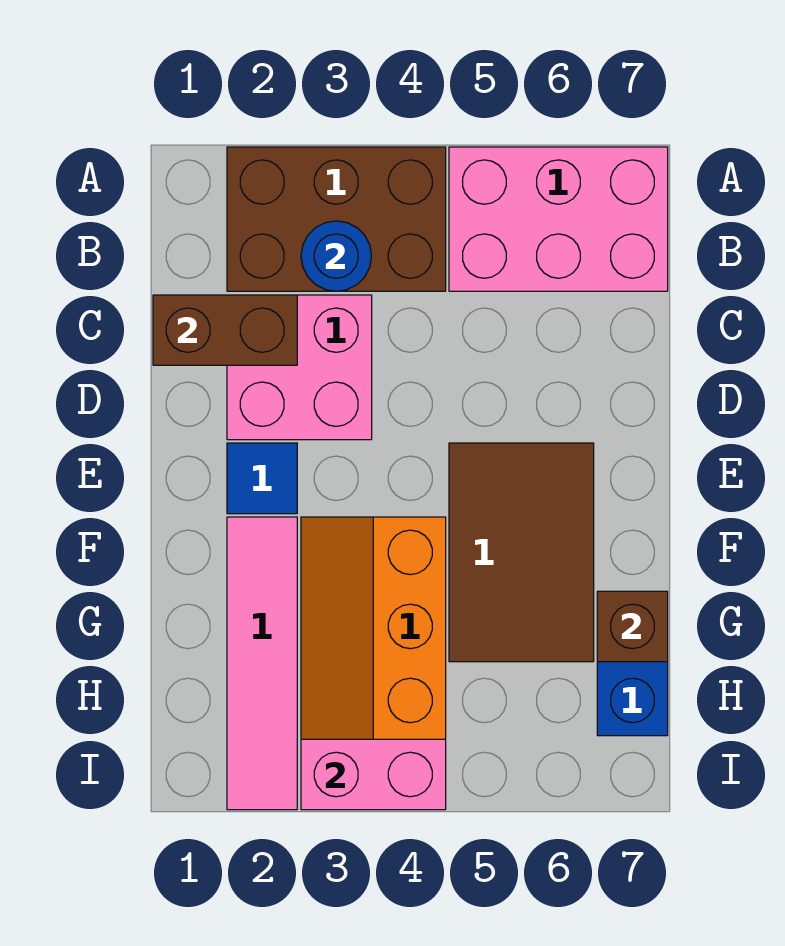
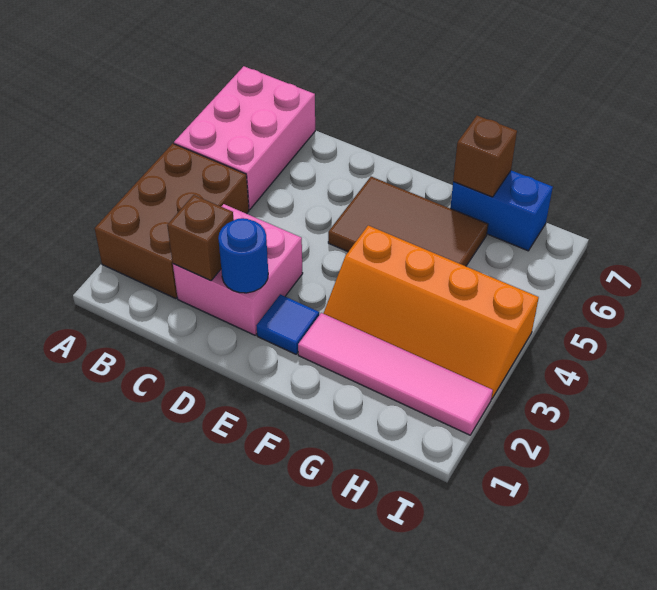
blue round brick B3 level 2 -> blue round brick D2 level 2
brown brick C1:C2 level 2 -> brown brick C2 level 2
pink brick I3:I4 level 2 -> none

